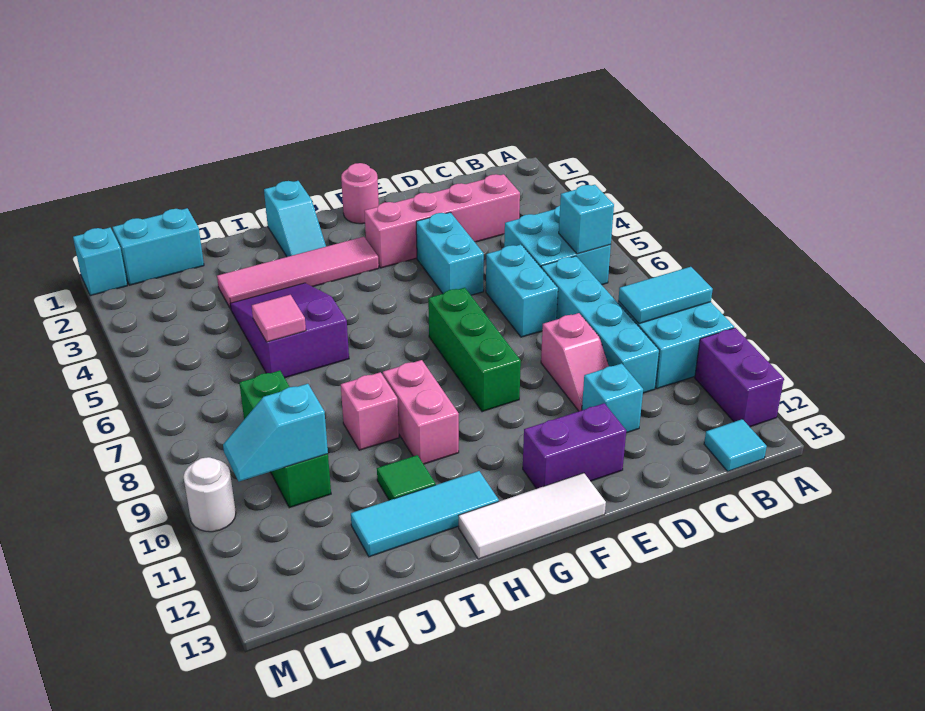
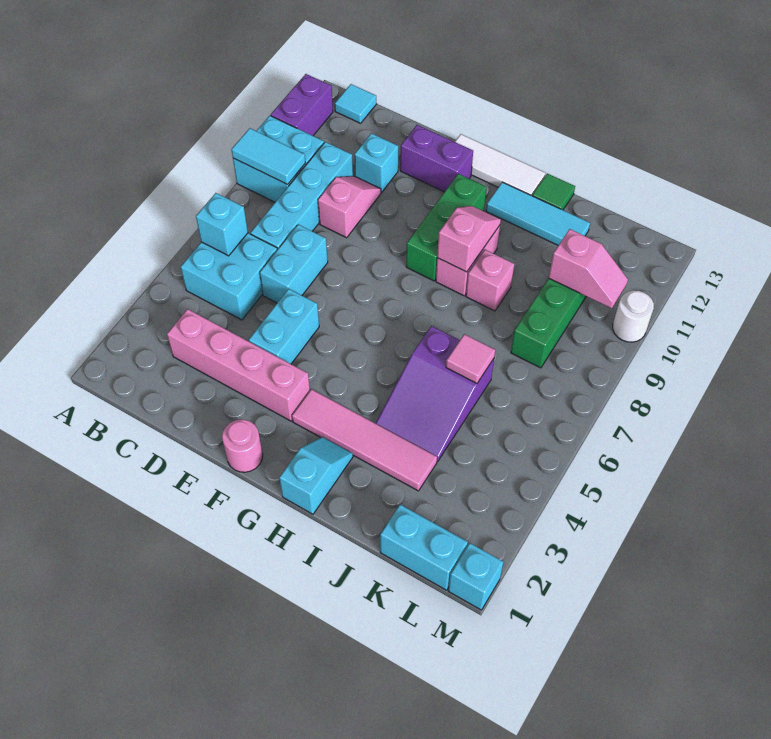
green brick F7:F9 level 1 -> green brick G9:G11 level 1
none -> pink slope H9:H10 level 2 top 9
green tile I11 level 1 -> green tile I13 level 1
cyan slope K10:L10 level 2 top K -> pink slope K10:L10 level 2 top K

